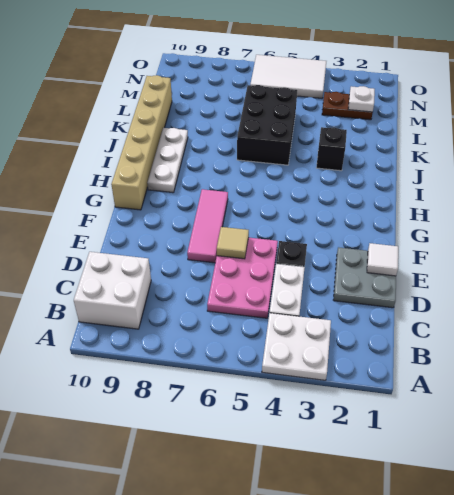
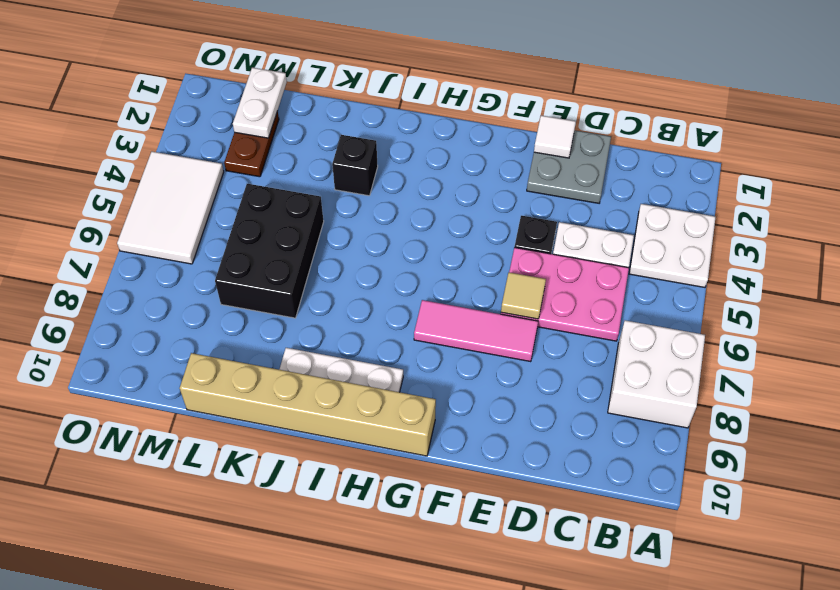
white brick B9:C10 level 1 -> white brick A7:B8 level 1
black brick J5:L6 level 1 -> black brick K5:L7 level 1
white plate M2 level 2 -> white plate M1:M2 level 2

